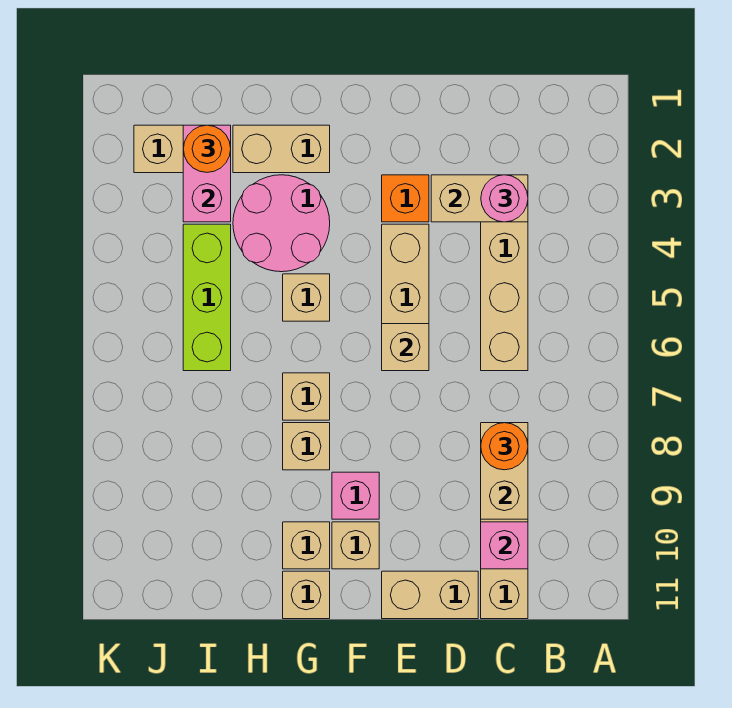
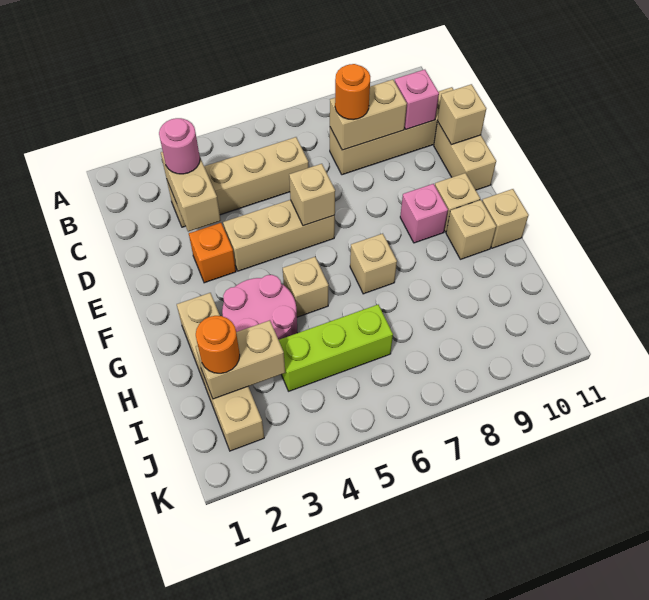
tan brick G8 level 1 -> tan brick D11 level 2
pink brick I2:I3 level 2 -> tan brick I2:I3 level 2

